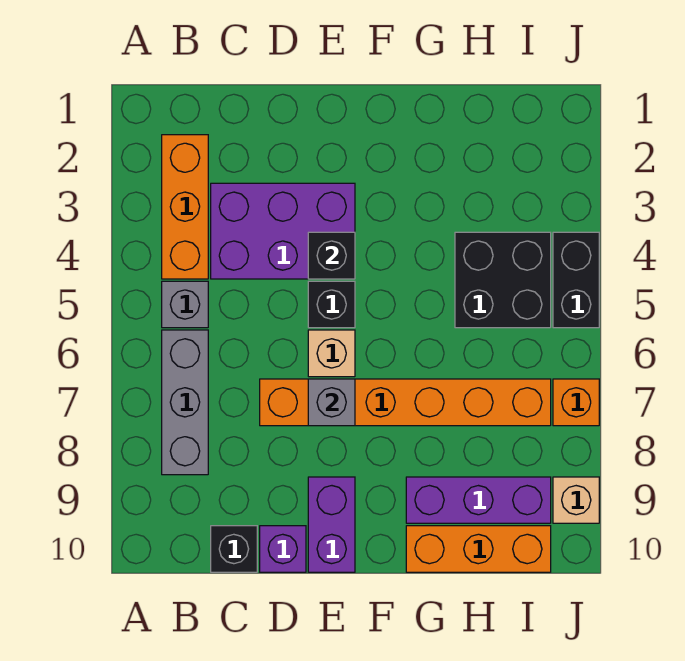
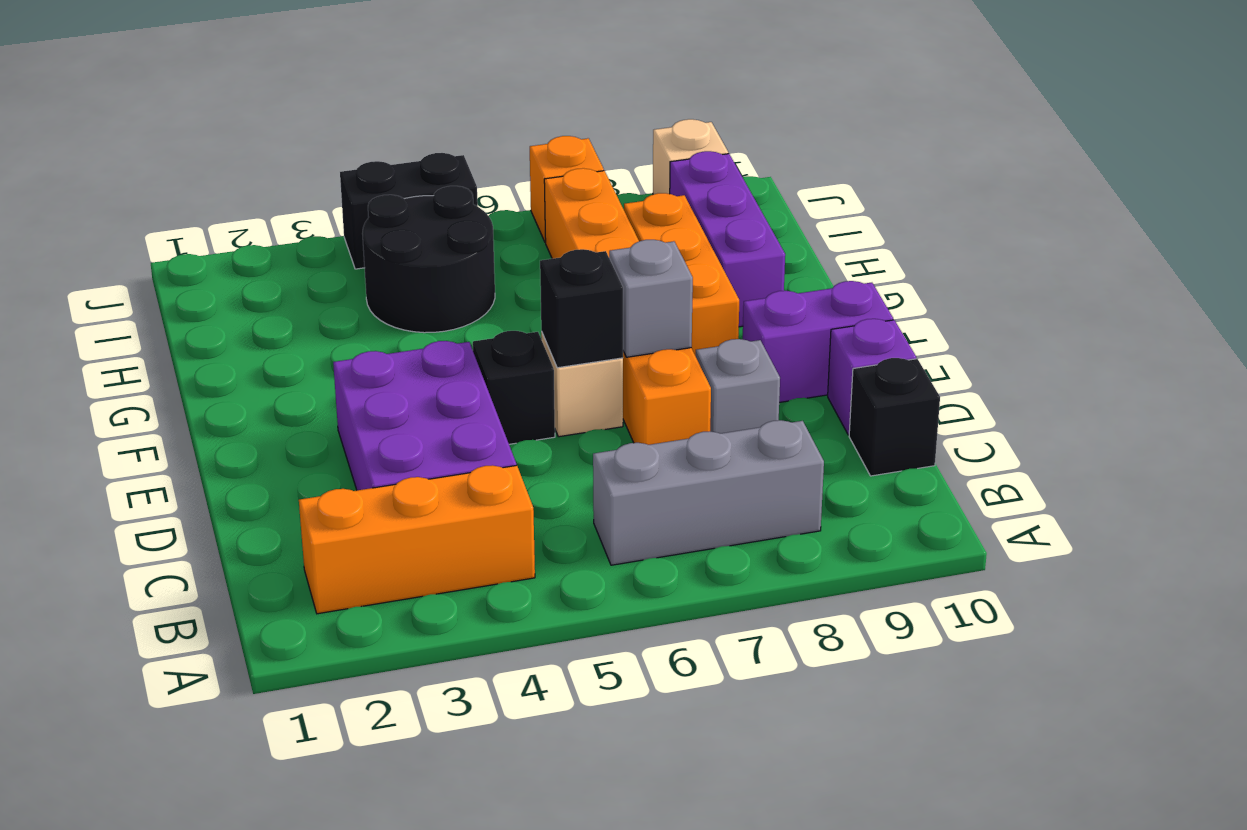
grey brick B5 level 1 -> grey brick D8 level 1
black brick E4 level 2 -> black brick E6 level 2
orange brick G10:I10 level 1 -> orange brick F8:H8 level 1
black brick H4:I5 level 1 -> black round brick H4:I5 level 1

